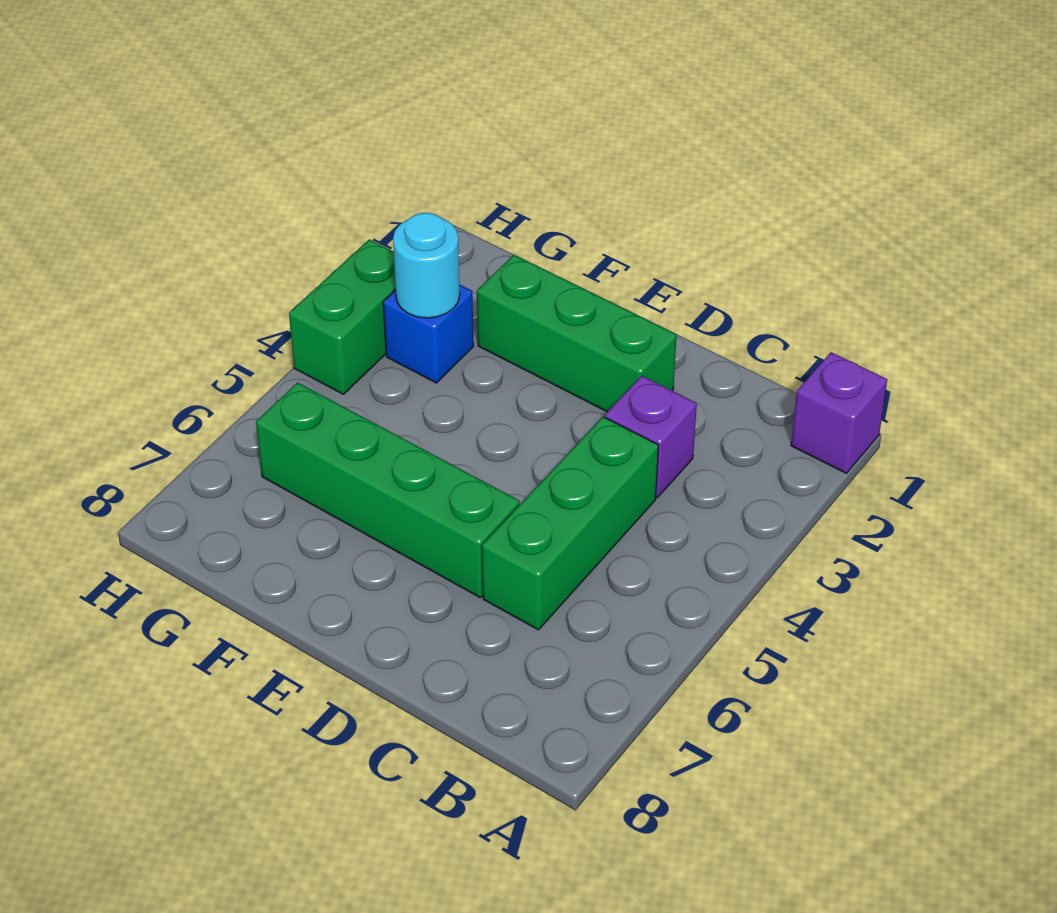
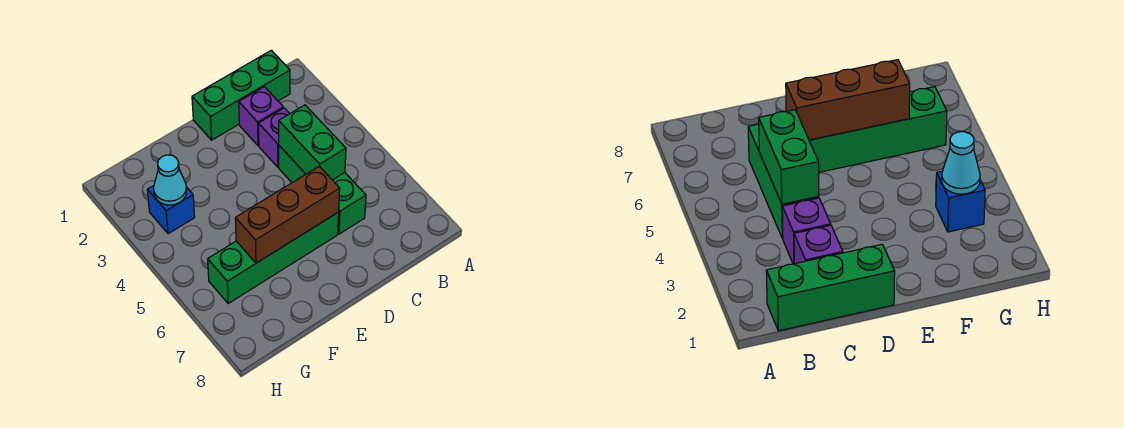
purple brick A1 level 1 -> purple brick C2 level 1
green brick D2:F2 level 1 -> green brick B1:D1 level 1
none -> brown brick D6:F6 level 2
cyan round brick G3 level 2 -> cyan cone G3 level 2
green brick H3:H4 level 1 -> green brick C4:C5 level 2

